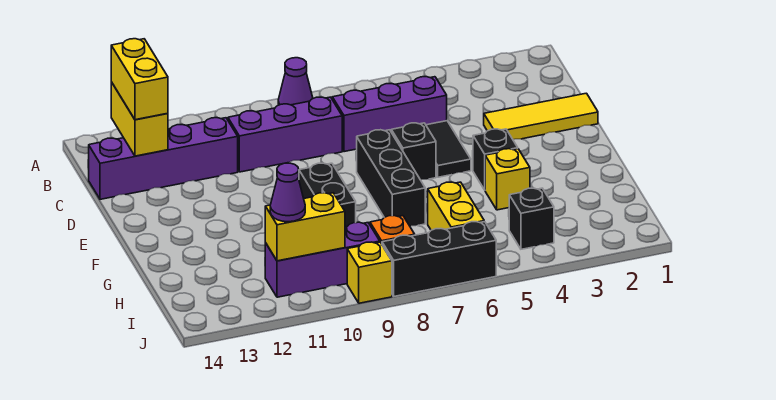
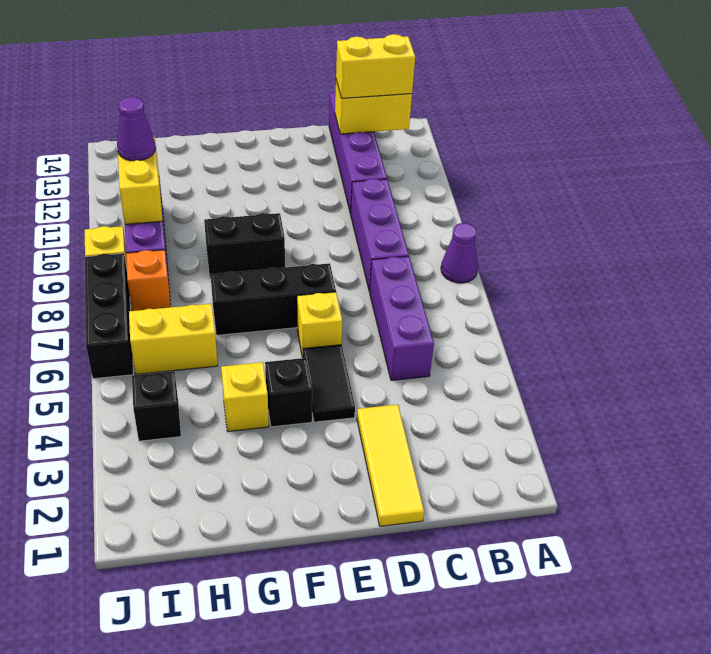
black tile D5:E5 level 1 -> black tile E4:E5 level 1
black brick E6 level 1 -> yellow brick E6 level 1

